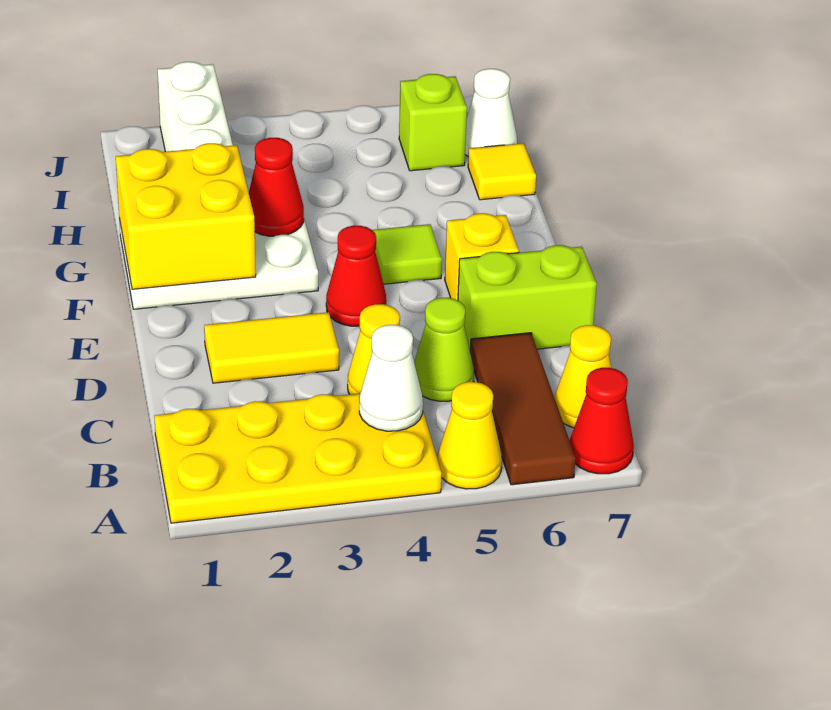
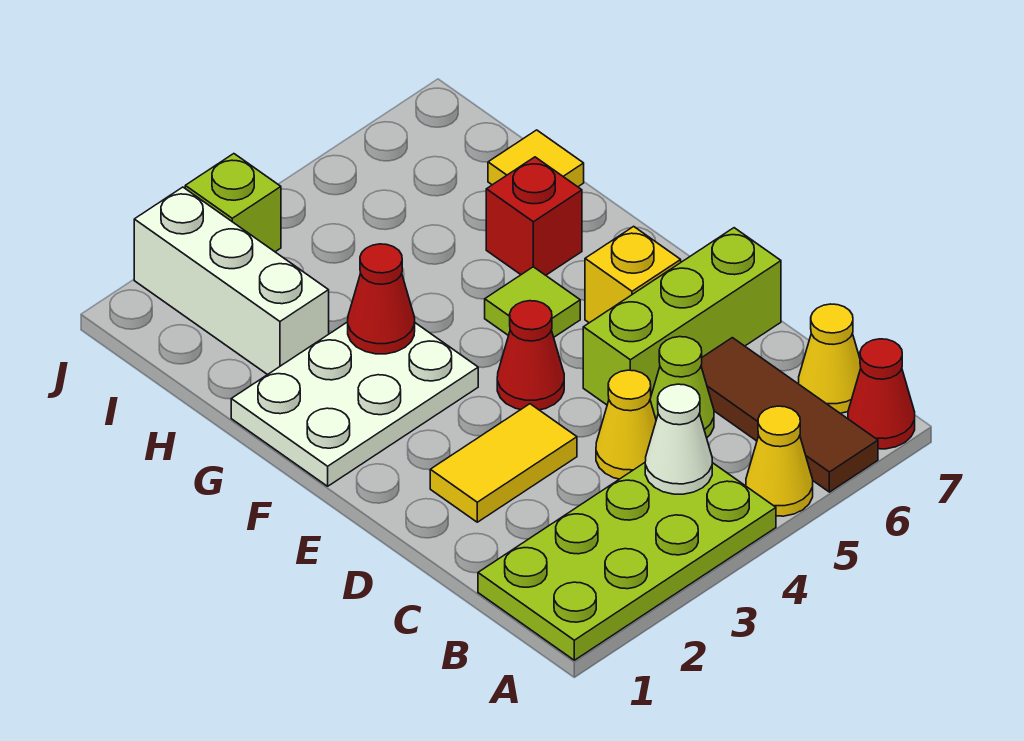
yellow plate A1:B4 level 1 -> lime plate A1:B4 level 1
lime brick D6:D7 level 1 -> lime brick D5:D7 level 1
yellow brick F1:G2 level 2 -> none
none -> red brick G6 level 1
lime brick I6 level 1 -> lime brick J3 level 1
white cone I7 level 1 -> none

